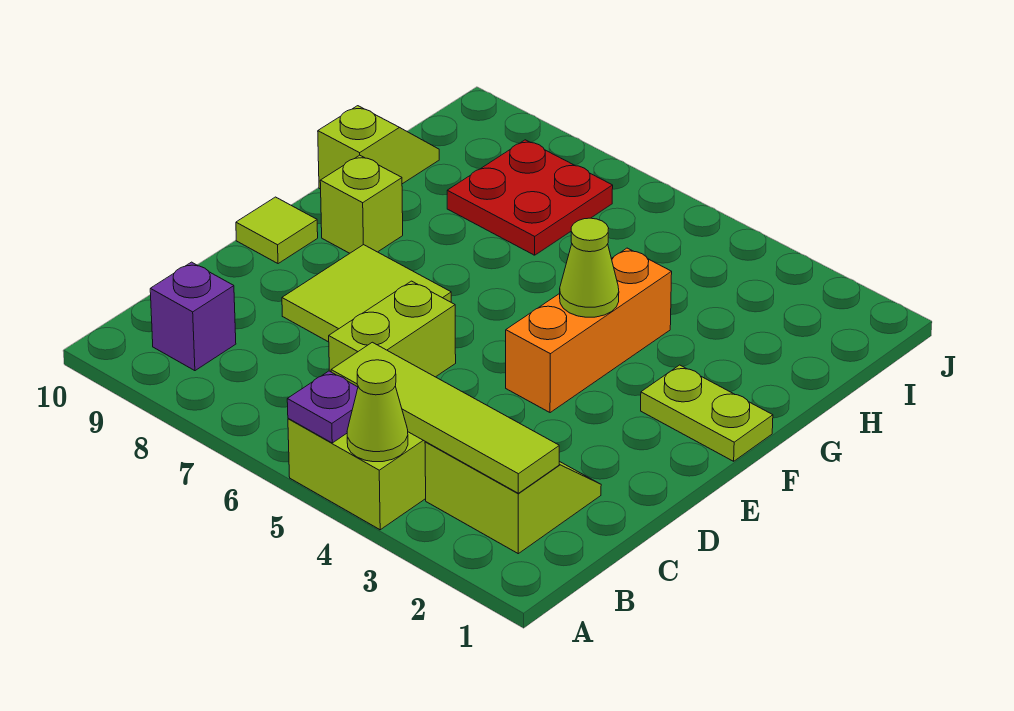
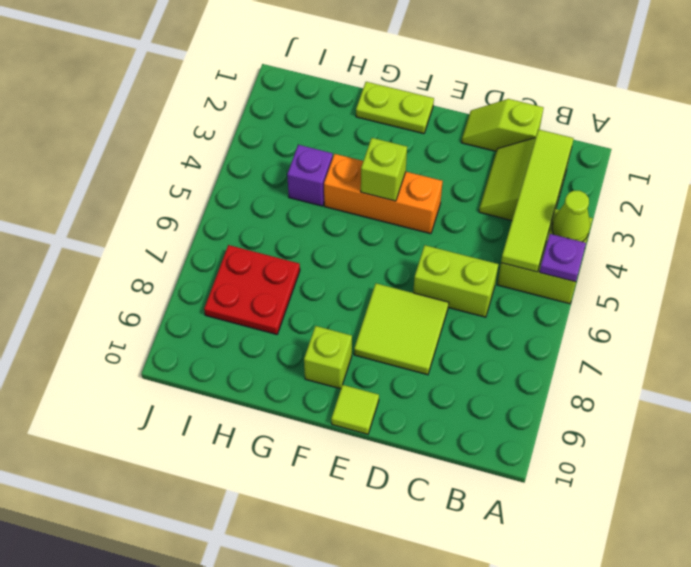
purple brick B9 level 1 -> purple brick H4 level 1
lime plate F1:F2 level 1 -> lime plate F1:G1 level 1
lime cone F4 level 2 -> lime brick F4 level 2
lime slope G10:H10 level 1 top G -> lime slope C1:D1 level 1 top C

